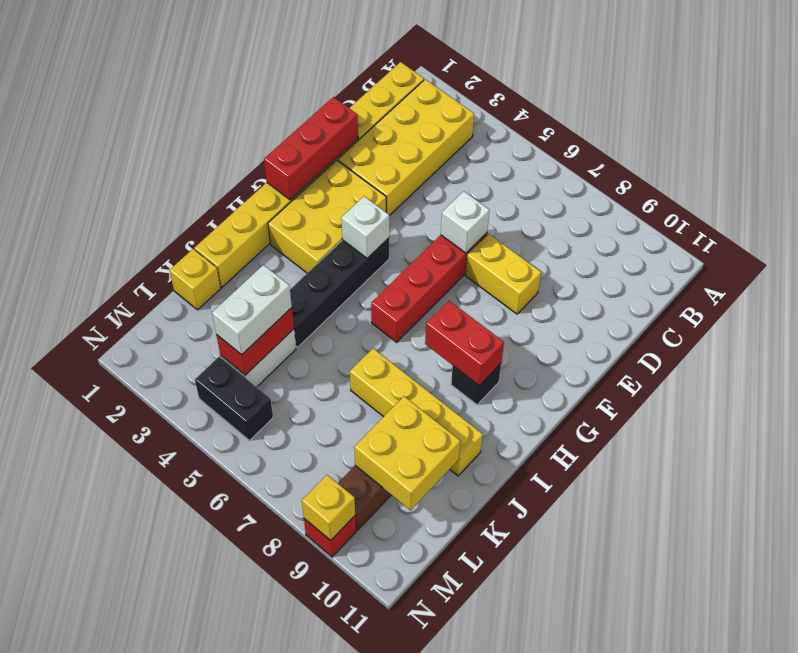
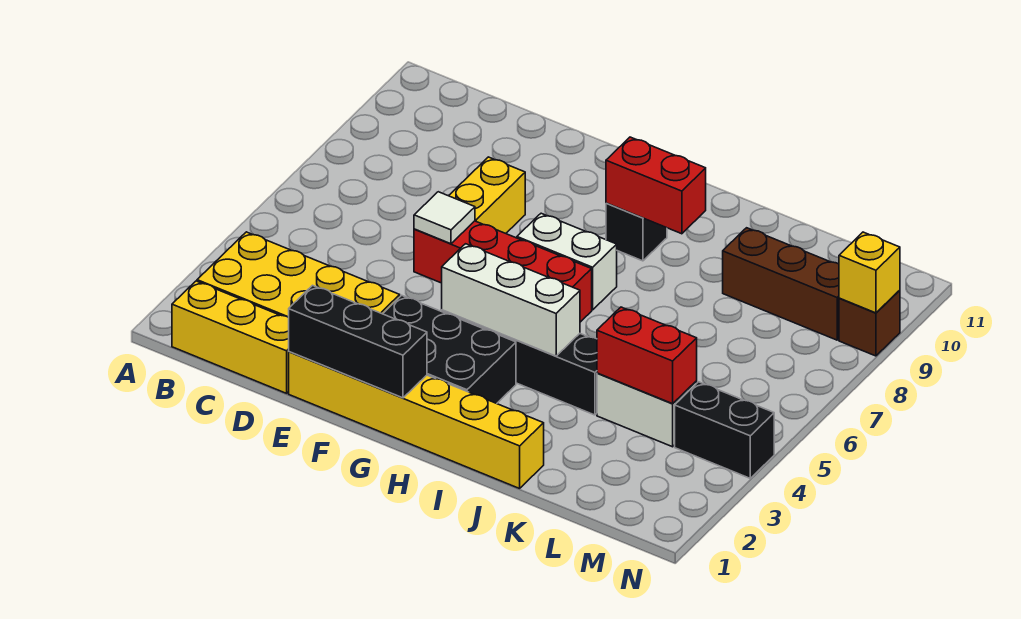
red brick E1:G1 level 2 -> black brick E1:G1 level 2
white brick E6 level 2 -> white tile E6 level 2
yellow brick F2:H3 level 1 -> black brick F2:H3 level 1
white brick G4 level 2 -> white brick G4:I4 level 2
red brick H8:H9 level 2 -> red brick H9:I9 level 2
yellow brick J7:J10 level 1 -> none
yellow brick K1 level 1 -> none
white brick K4:L4 level 3 -> white brick G7:H7 level 1
yellow brick K9:L10 level 2 -> none
black brick M4:M5 level 1 -> black brick M4:N4 level 1
red brick N9 level 1 -> brown brick N9 level 1

